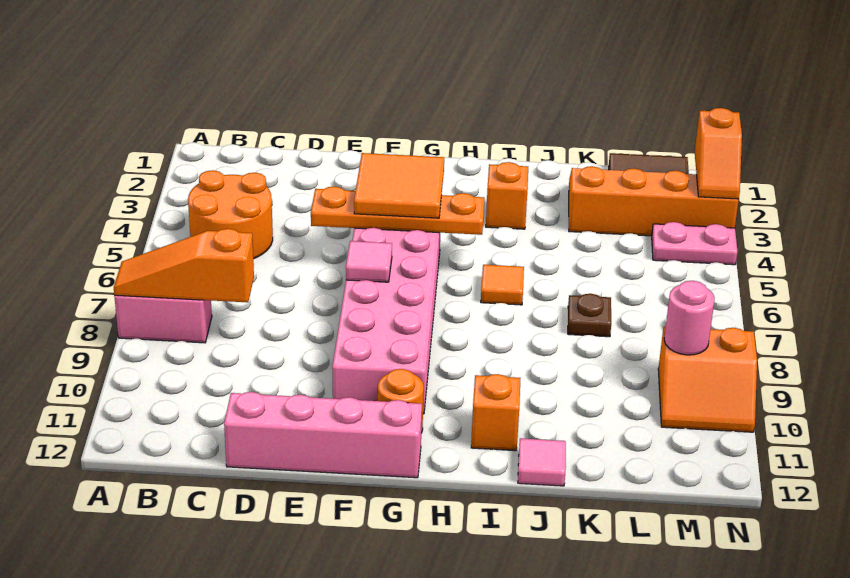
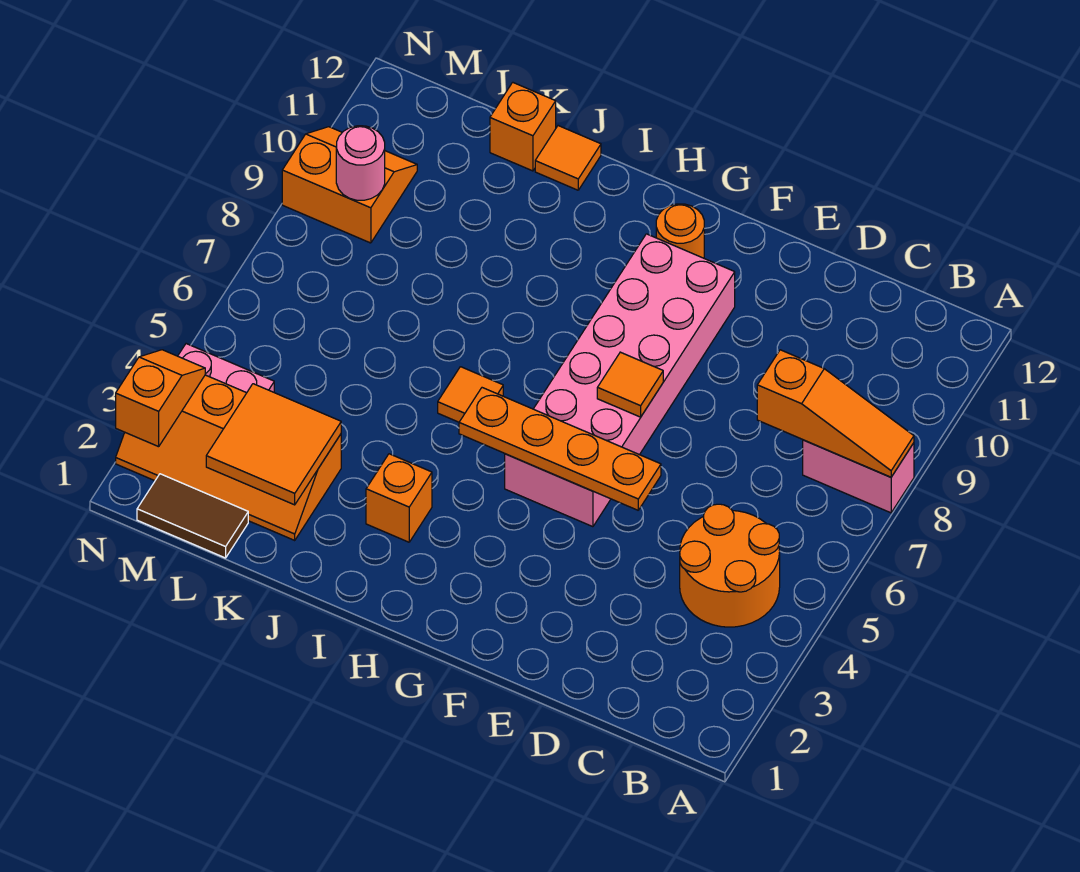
pink brick D12:G12 level 1 -> none
orange tile F4:G5 level 3 -> orange tile K2:L3 level 2
pink tile F7 level 2 -> orange tile F7 level 2
orange brick I11 level 1 -> orange brick K12 level 1
pink tile J12 level 1 -> orange tile J12 level 1
brown plate K7 level 1 -> none

